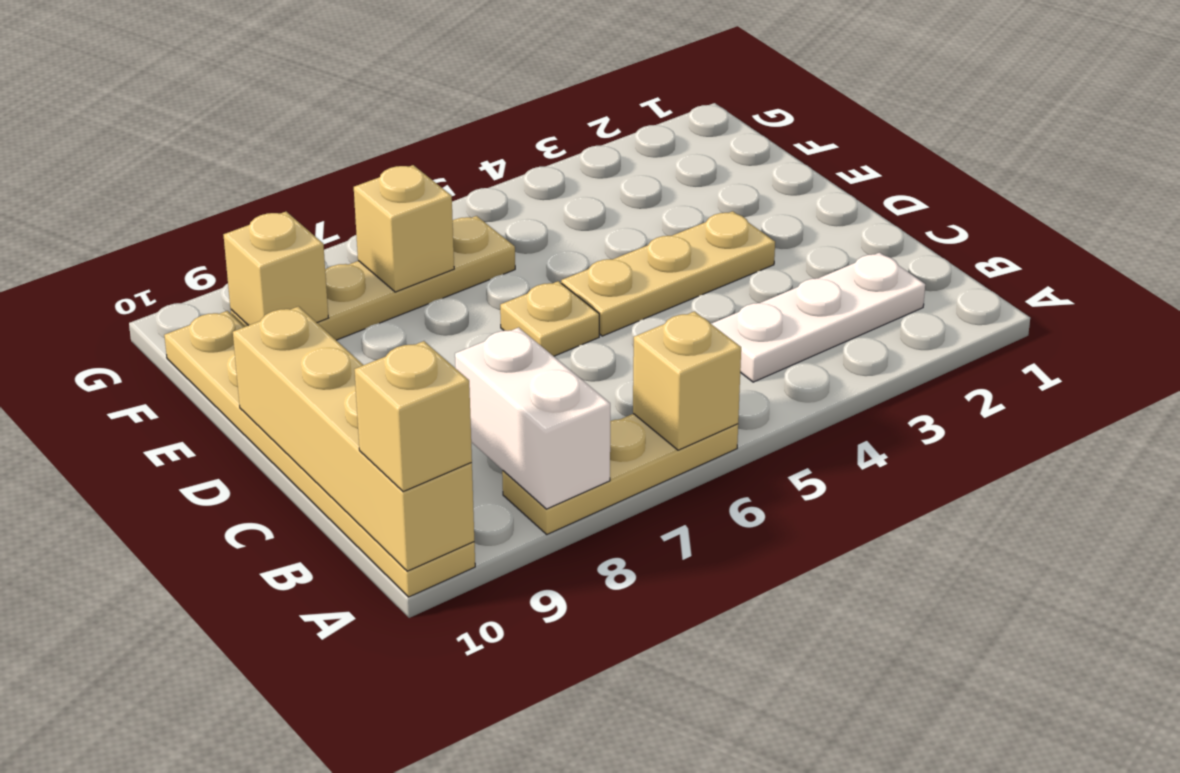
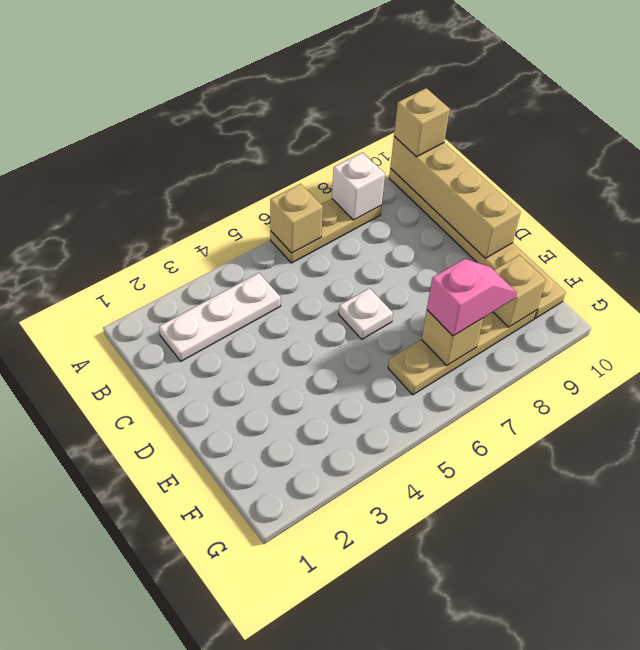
white brick A8:B8 level 2 -> white brick A8 level 2
tan plate D3:D5 level 1 -> none
tan plate D6 level 1 -> white plate D6 level 1
none -> pink slope F7:F8 level 3 top 7

